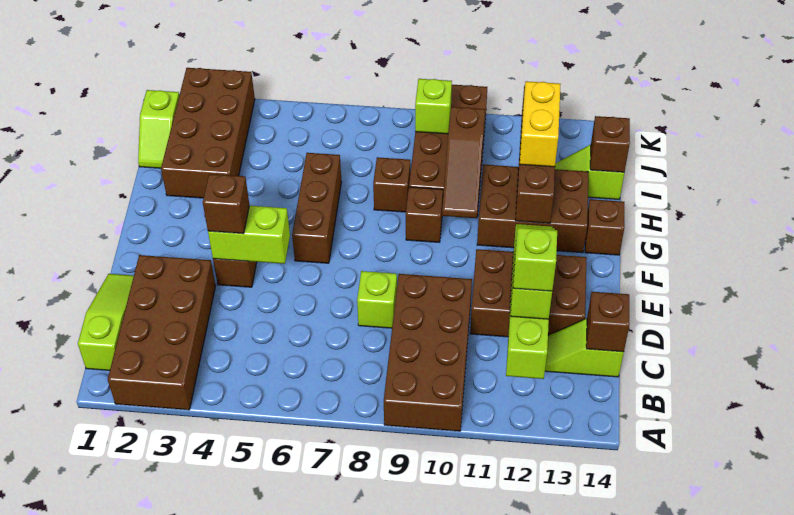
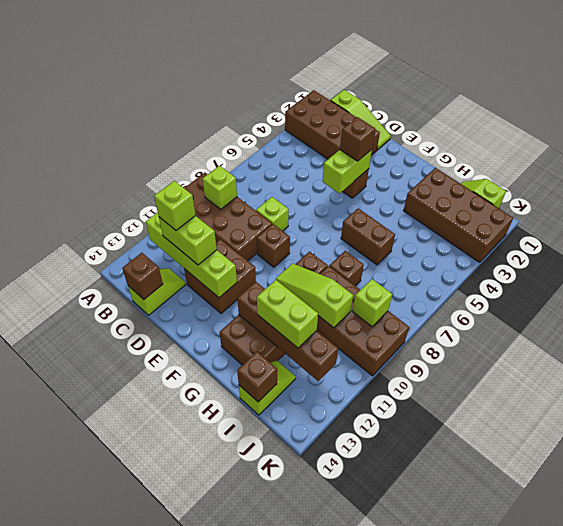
none -> lime brick B9 level 2
brown brick D11:E13 level 1 -> brown brick D11:E12 level 1
brown brick F6:H6 level 1 -> brown brick G6:H6 level 1
brown slope G10:I10 level 2 top I -> lime slope G10:I10 level 2 top I
brown brick G14 level 1 -> brown brick E9 level 1
yellow brick H12:I12 level 3 -> lime brick H12:I12 level 3

